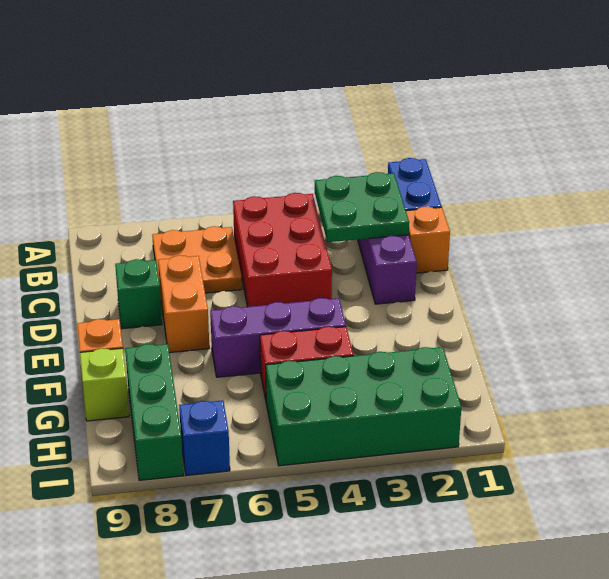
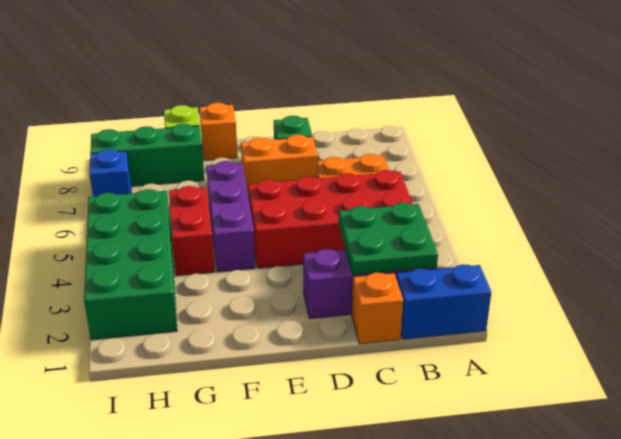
red brick B4:D5 level 1 -> red brick B4:E5 level 1

